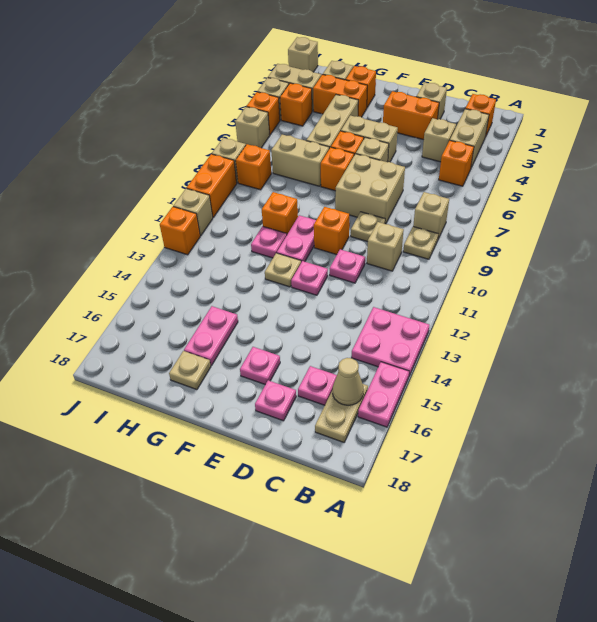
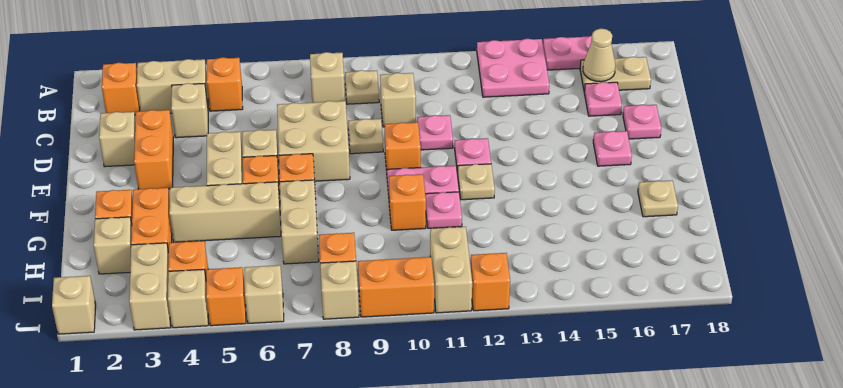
pink plate G15:G16 level 1 -> none
tan brick J11 level 1 -> tan brick I11:J11 level 1

